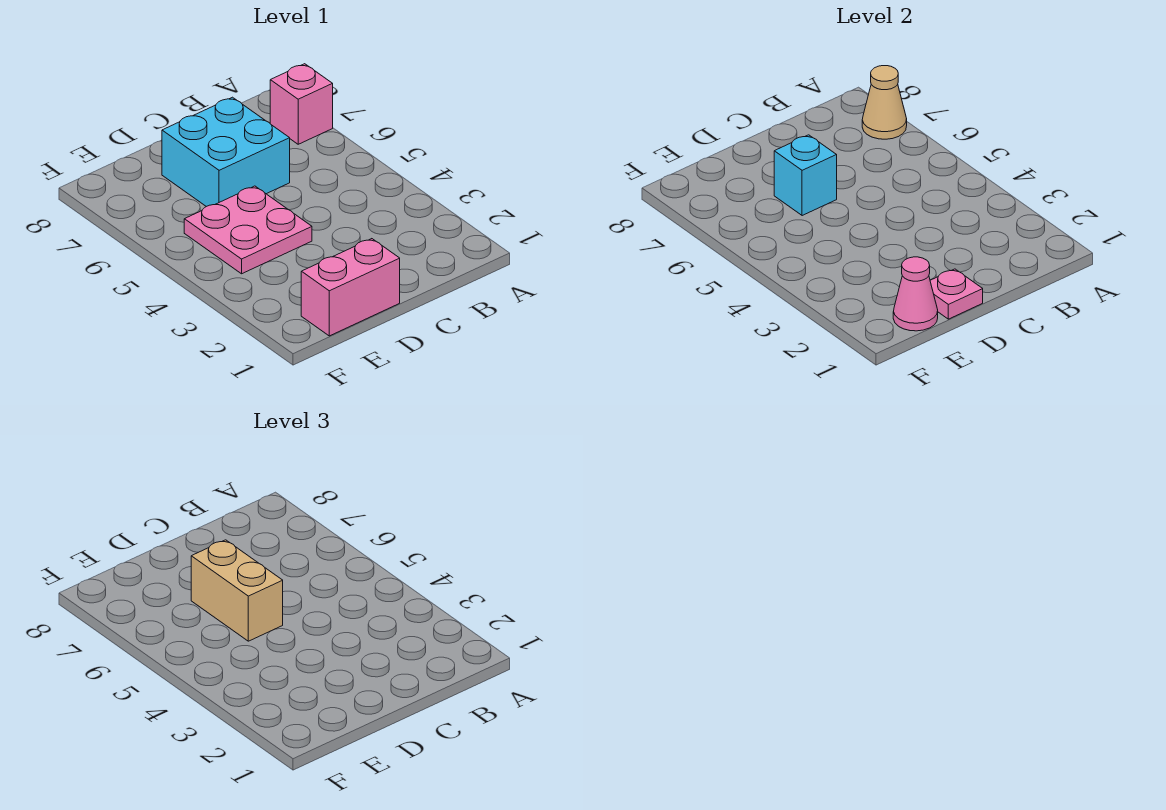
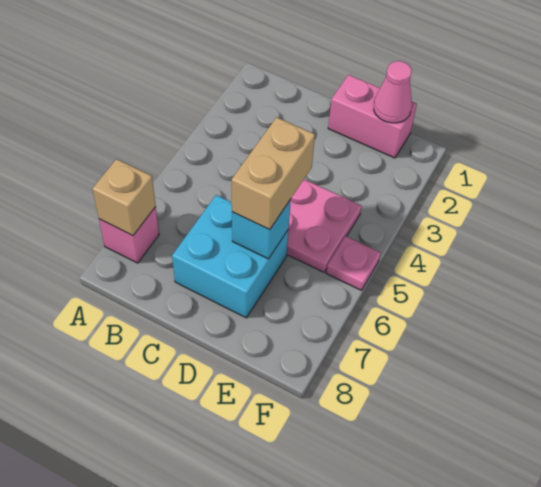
tan cone A7 level 2 -> tan brick A7 level 2
pink plate D1 level 2 -> pink plate F5 level 1

